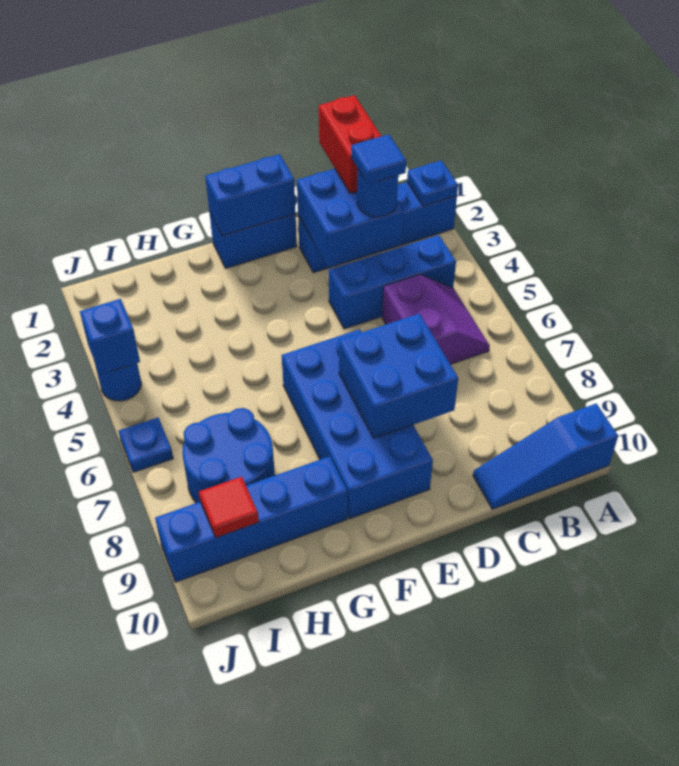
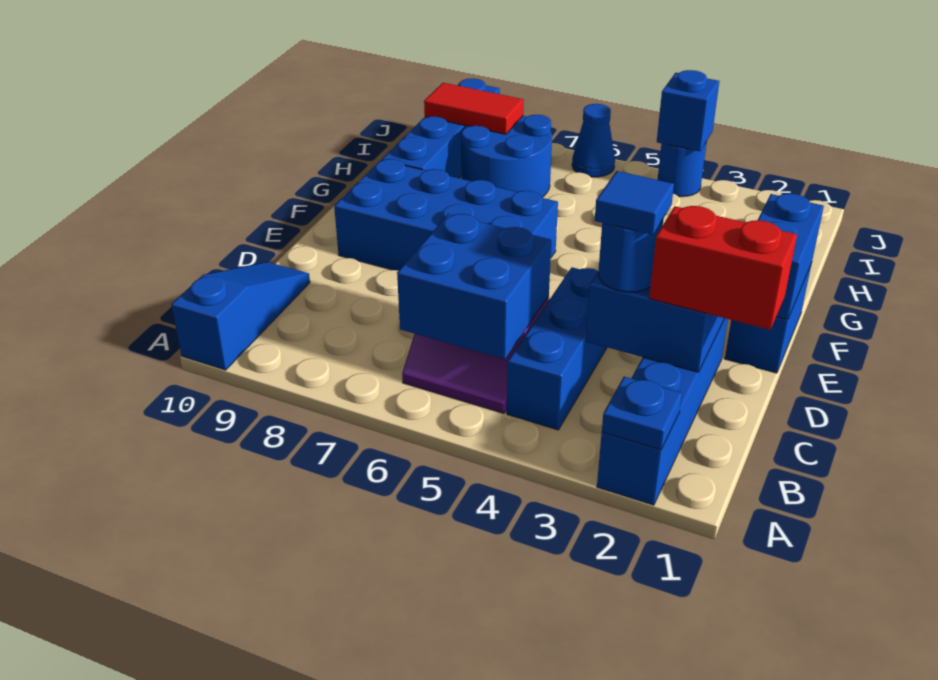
blue brick D7:E8 level 2 -> blue brick B5:C6 level 2
red tile I9 level 2 -> red tile I8:I9 level 2
blue plate J6 level 1 -> blue cone J6 level 1

